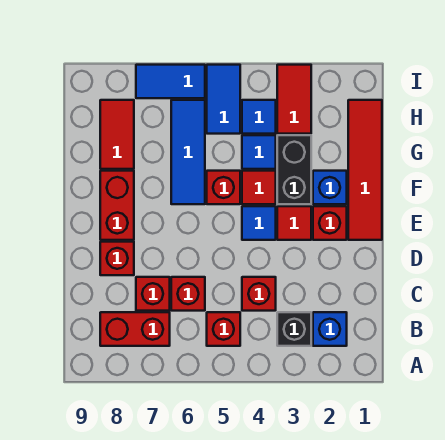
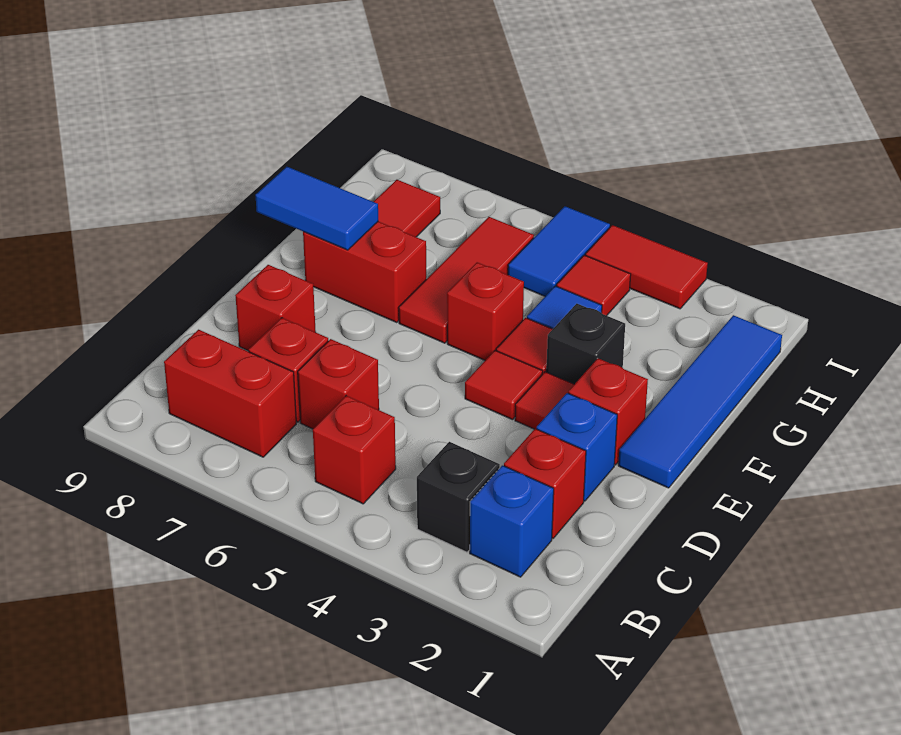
red brick C4 level 1 -> red brick C2 level 1
red tile E1:H1 level 1 -> blue tile E1:H1 level 1
blue tile E4 level 1 -> red tile E4 level 1
red brick E8:F8 level 1 -> red brick F7:F8 level 1
blue brick F2 level 1 -> blue brick D2 level 1
black brick F3:G3 level 1 -> black brick F3 level 1
blue tile F6:H6 level 1 -> red tile F6:H6 level 1
red tile H3:I3 level 1 -> red tile I3:I4 level 1
blue tile H4 level 1 -> red tile H4 level 1
blue tile I6:I7 level 1 -> blue tile F8:F9 level 2

